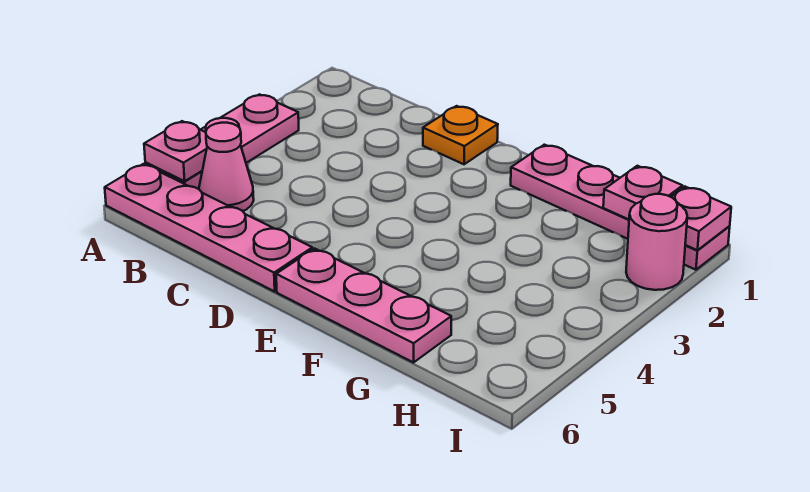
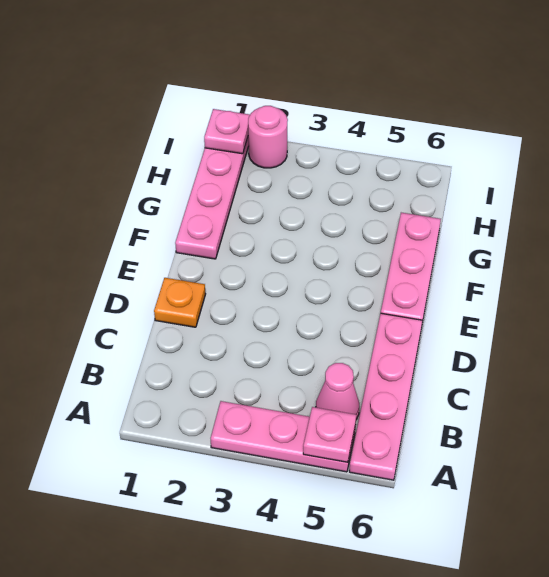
pink plate H1 level 2 -> none

